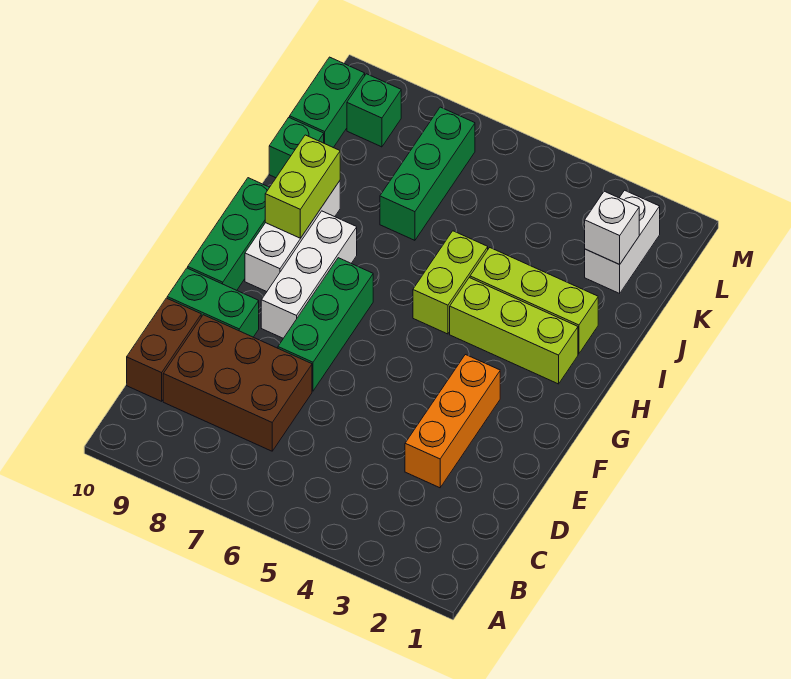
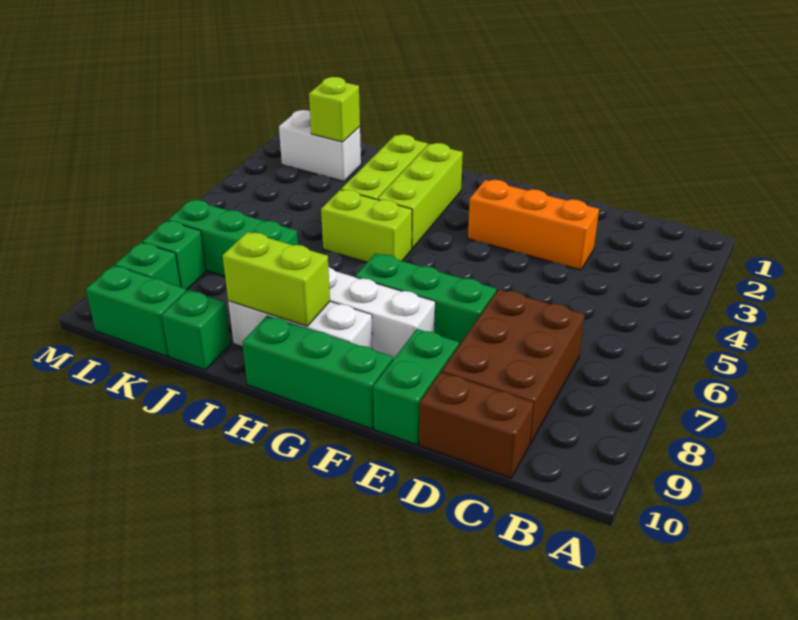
white brick K2 level 2 -> lime brick K2 level 2
none -> green brick L8 level 1

